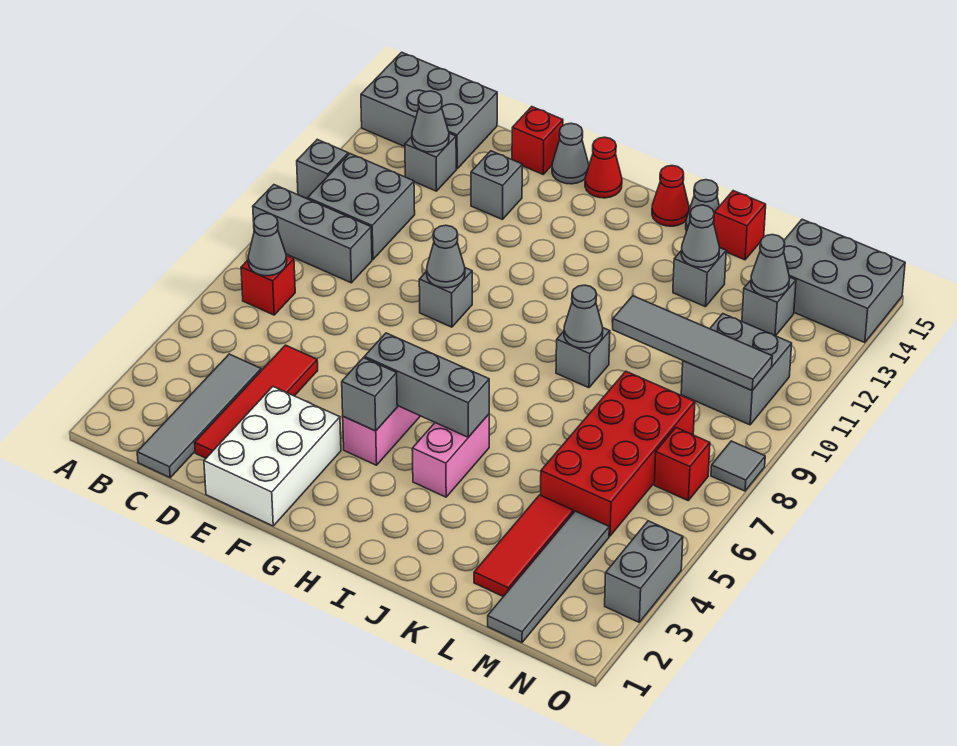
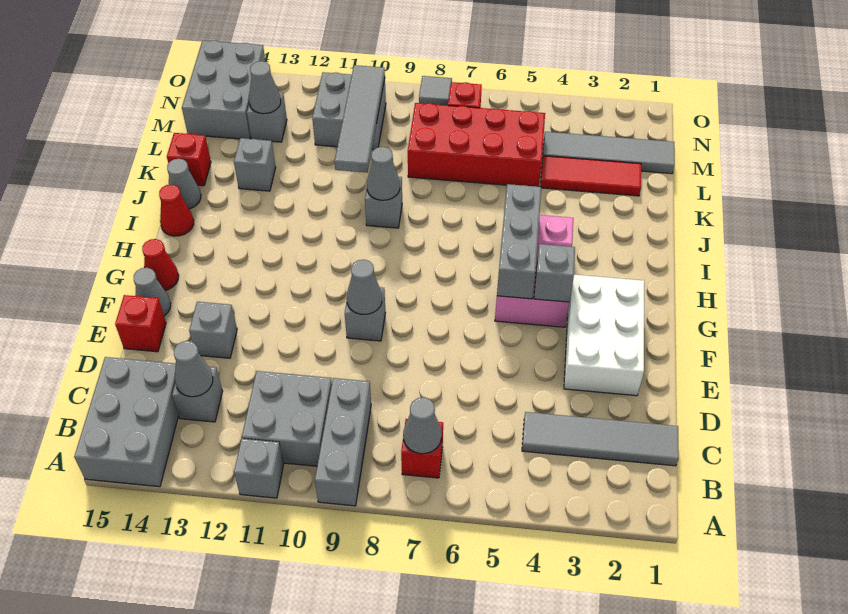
red tile D2:D5 level 1 -> none
white brick E1:F3 level 1 -> white brick E2:G3 level 1
grey cone K13 level 2 -> none
grey brick O3:O4 level 1 -> none

